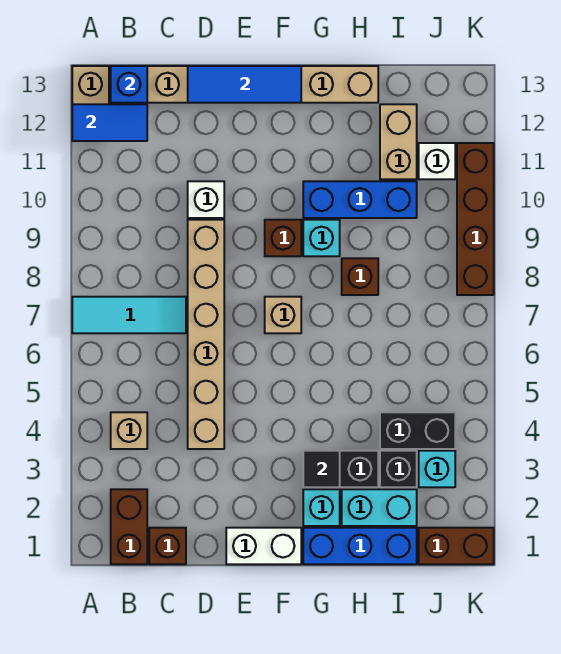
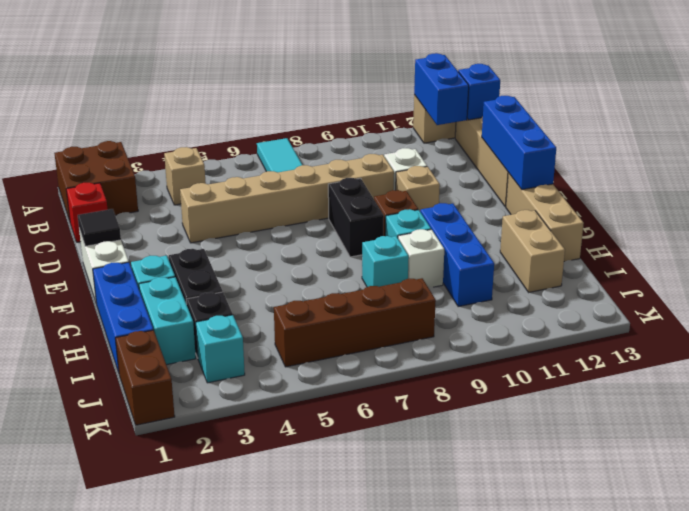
blue tile A12:B12 level 2 -> blue brick A12:B12 level 2
brown brick B1:B2 level 1 -> brown brick A1:B2 level 1
brown brick C1 level 1 -> red brick C1 level 1
blue tile D13:F13 level 2 -> blue brick D13:F13 level 2
tan brick F7 level 1 -> tan brick E10 level 1
black tile G3 level 2 -> black tile E1 level 2
brown brick H8 level 1 -> cyan brick H8 level 1
black brick I4:J4 level 1 -> black brick E8:F8 level 1
tan brick I11:I12 level 1 -> tan brick H12:I12 level 1
white brick J11 level 1 -> white brick H9 level 1
brown brick K8:K11 level 1 -> brown brick J5:J8 level 1

